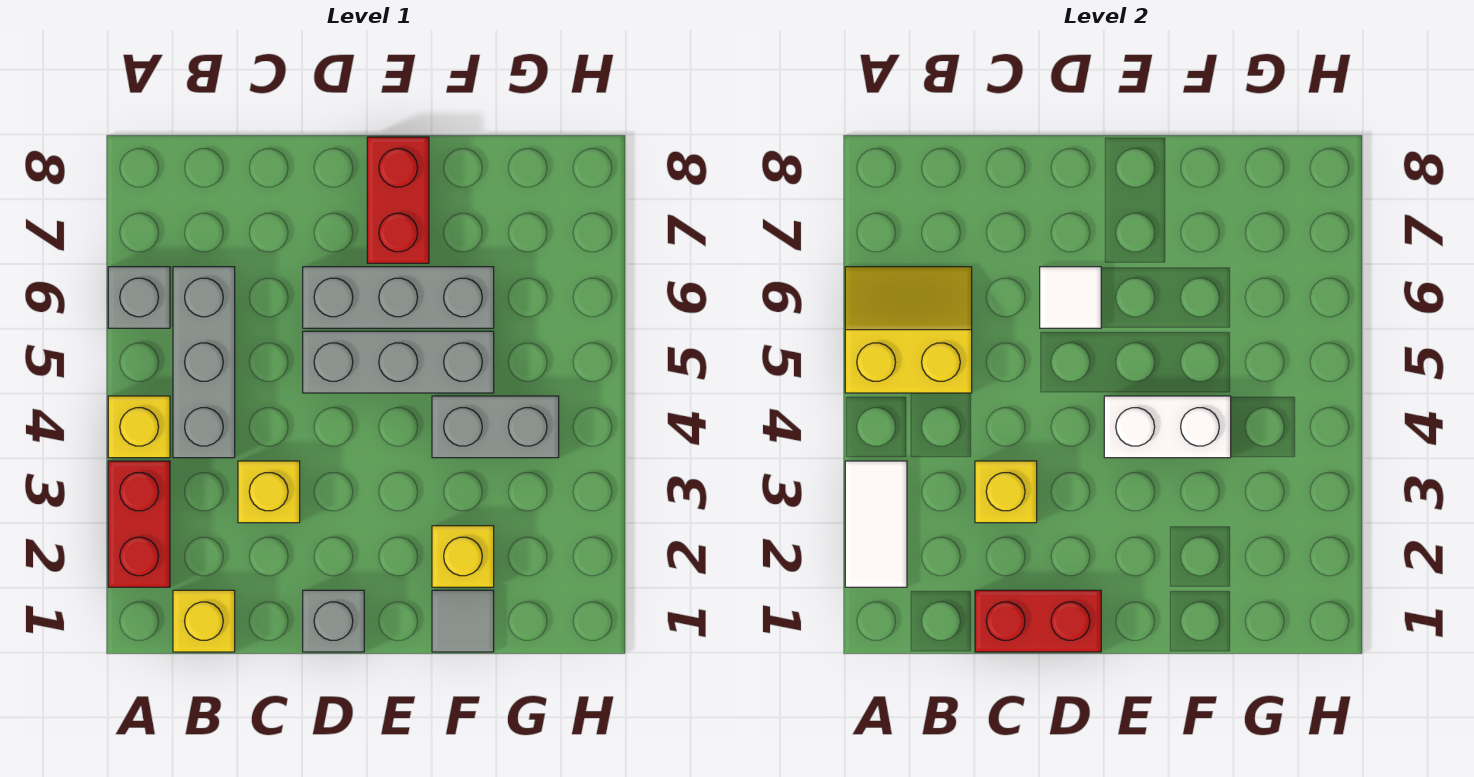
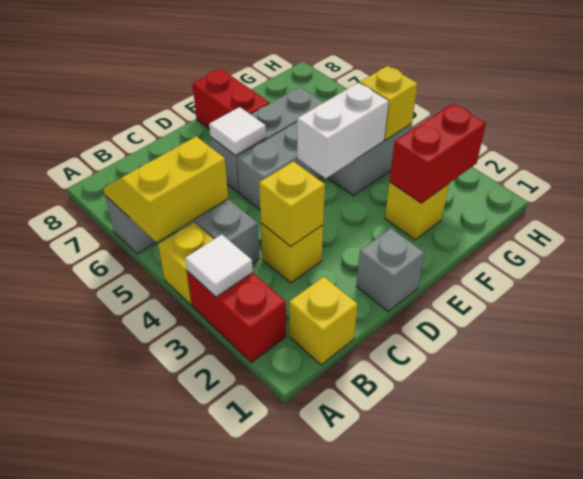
white tile A2:A3 level 2 -> white tile A3 level 2
red brick C1:D1 level 2 -> red brick F2:G2 level 2
grey tile F1 level 1 -> none
none -> yellow brick G4 level 2

